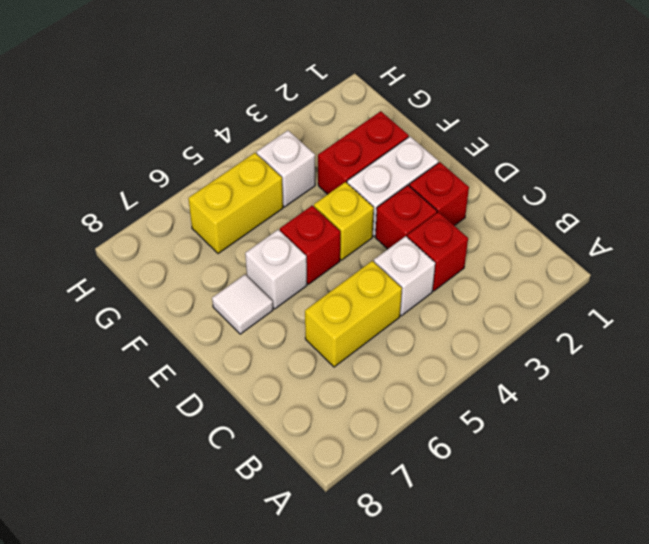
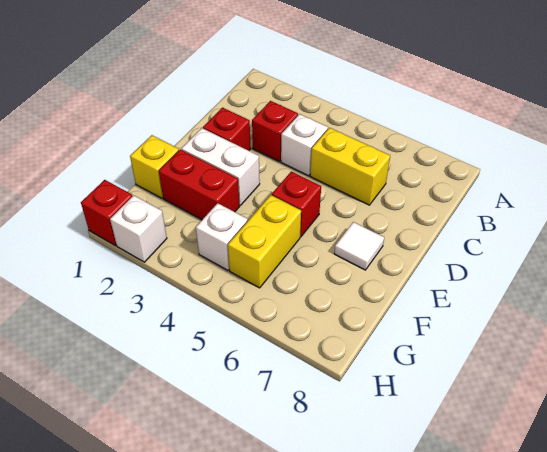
red brick D3 level 1 -> red brick H1 level 1
yellow brick E4 level 1 -> yellow brick F1 level 1
white brick E6 level 1 -> white brick H2 level 1
yellow brick G5:G6 level 1 -> yellow brick F5:G5 level 1

